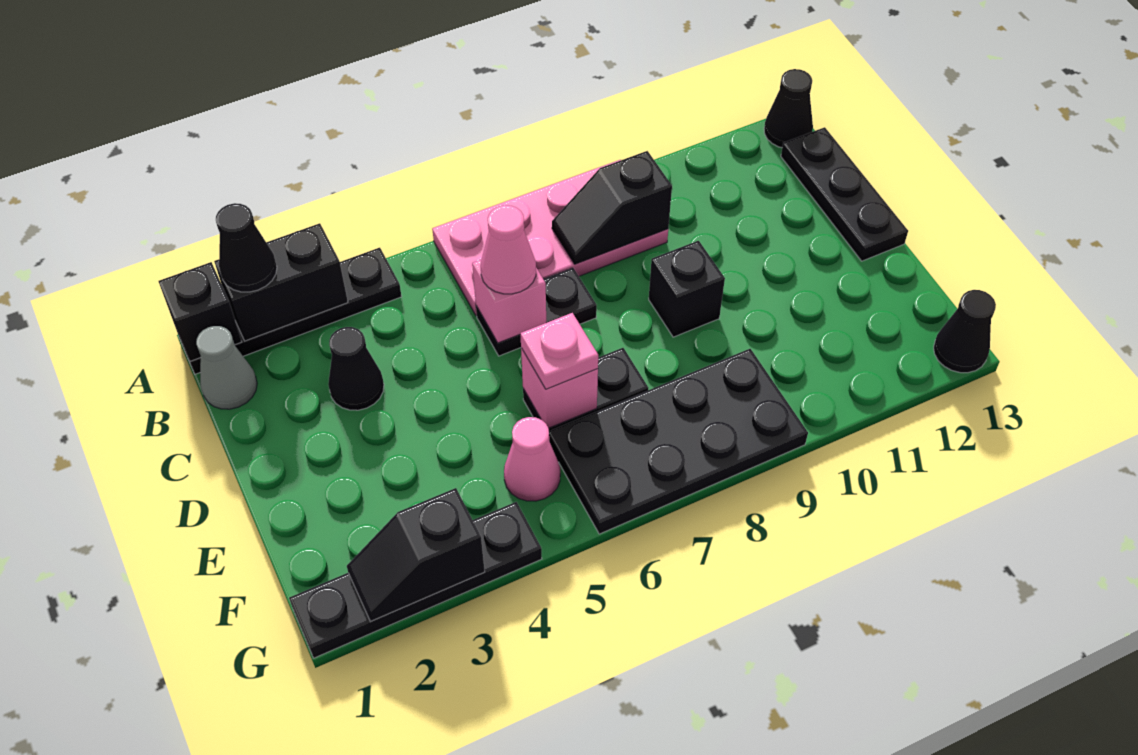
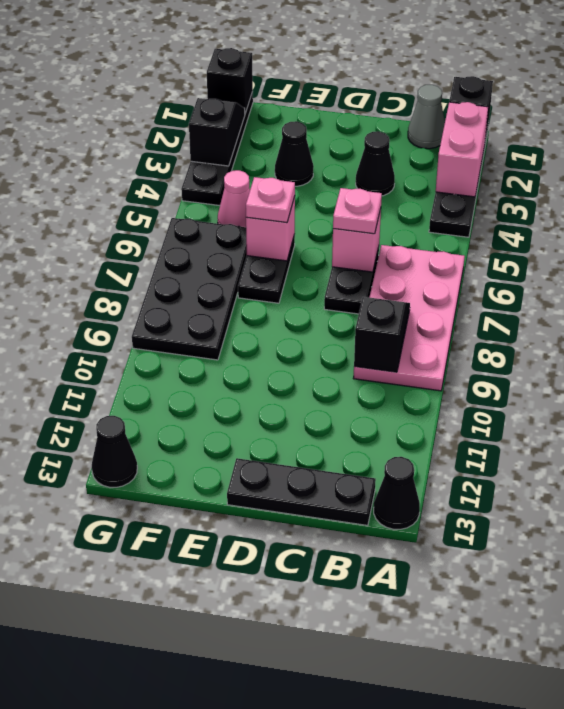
black brick A2:A3 level 2 -> pink brick A2:A3 level 2
black cone A2 level 3 -> black cone E3 level 1
pink cone C6 level 3 -> pink plate C6 level 3
black brick D9 level 1 -> black brick G1 level 2

